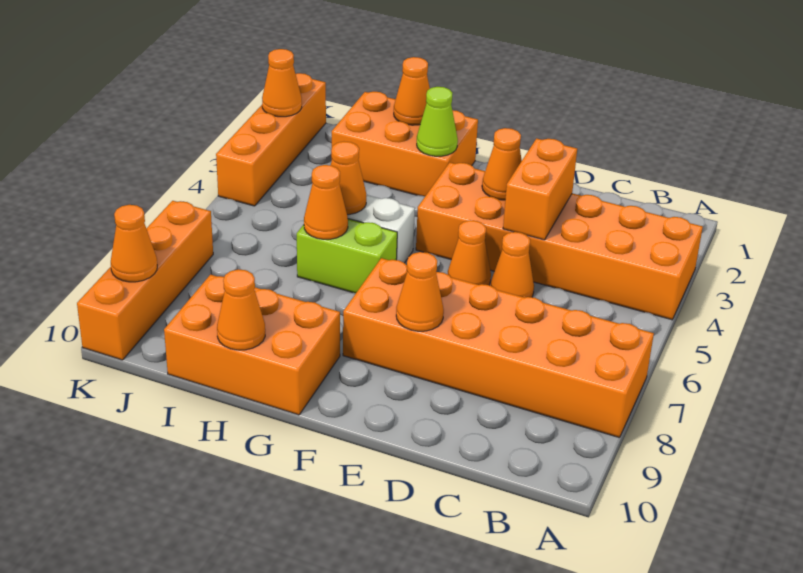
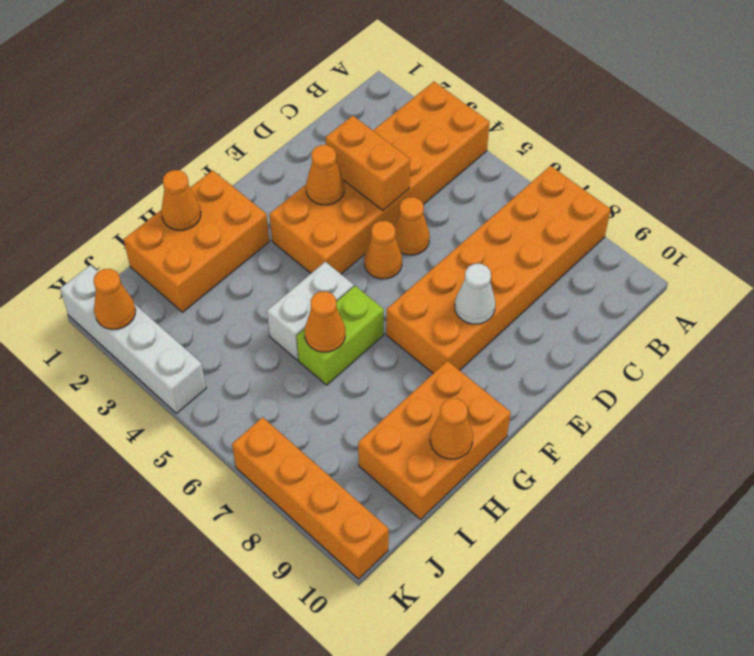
orange cone E8 level 2 -> white cone E8 level 2
lime cone G2 level 2 -> none
orange cone H5 level 2 -> none
orange brick K1:K4 level 1 -> white brick K1:K4 level 1
orange cone K9 level 2 -> none

